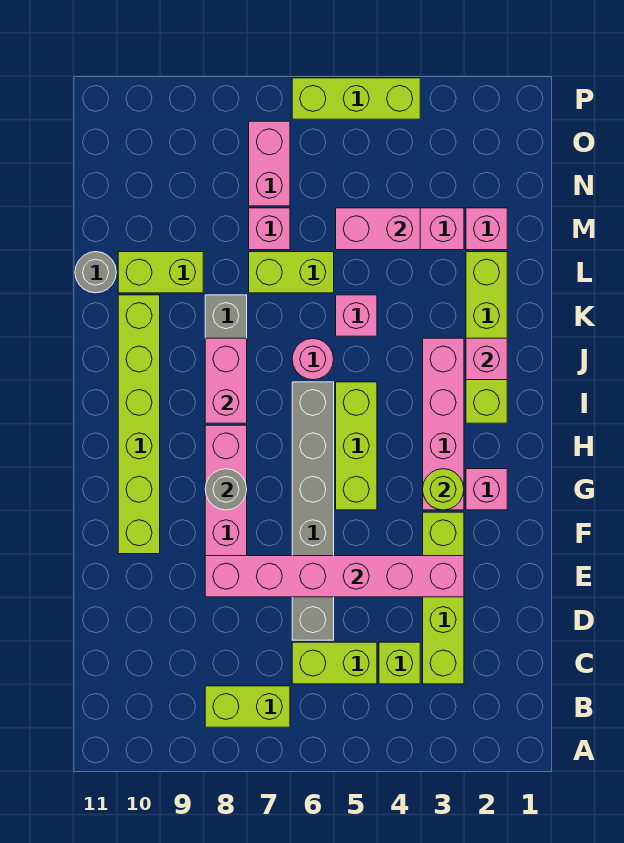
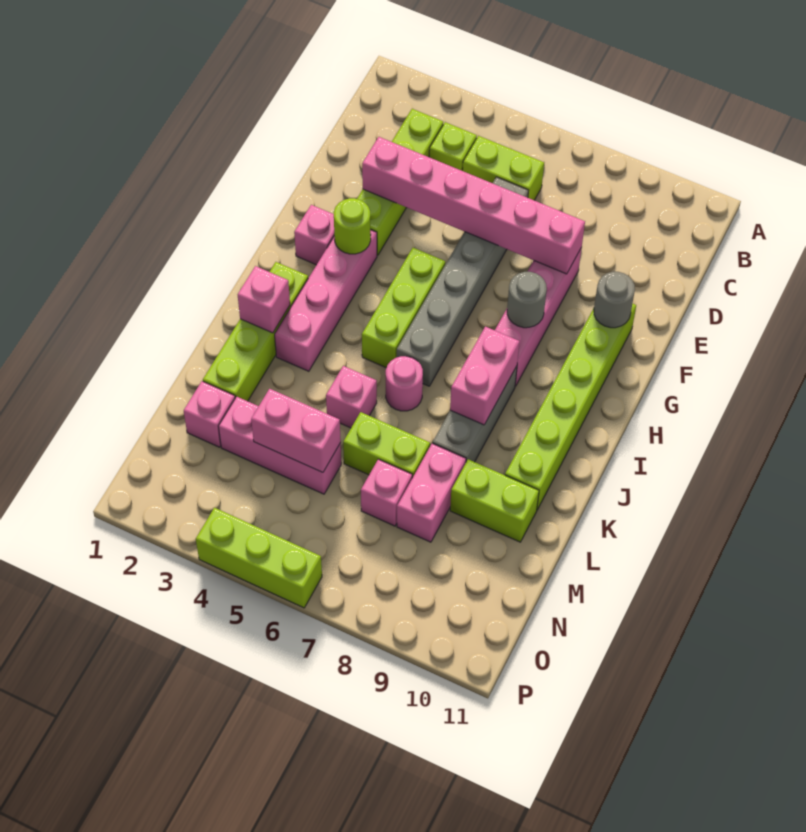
lime brick B7:B8 level 1 -> none
grey round brick L11 level 1 -> grey round brick F10 level 2
pink brick N7:O7 level 1 -> pink brick L8:M8 level 1

